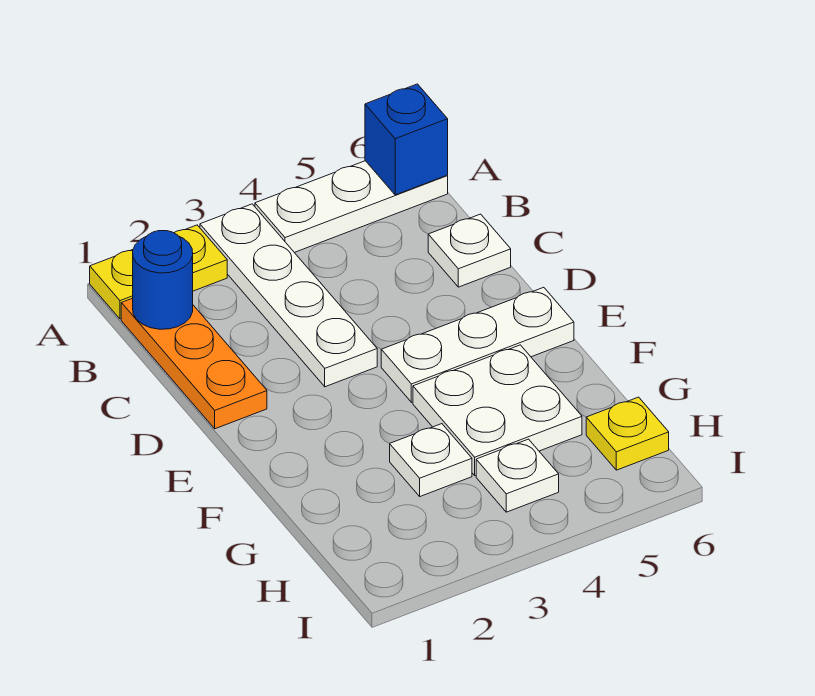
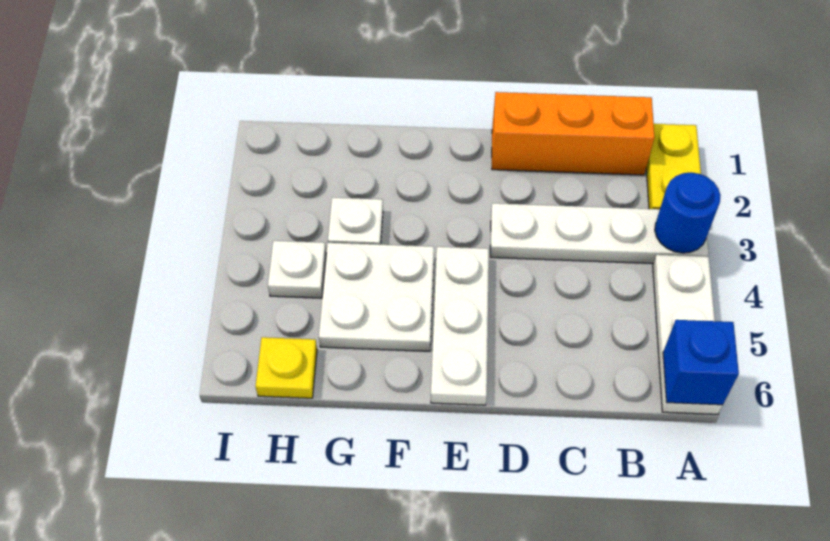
orange plate B1:D1 level 1 -> orange brick B1:D1 level 1
blue round brick B1 level 2 -> blue round brick A3 level 2
white plate C6 level 1 -> none

